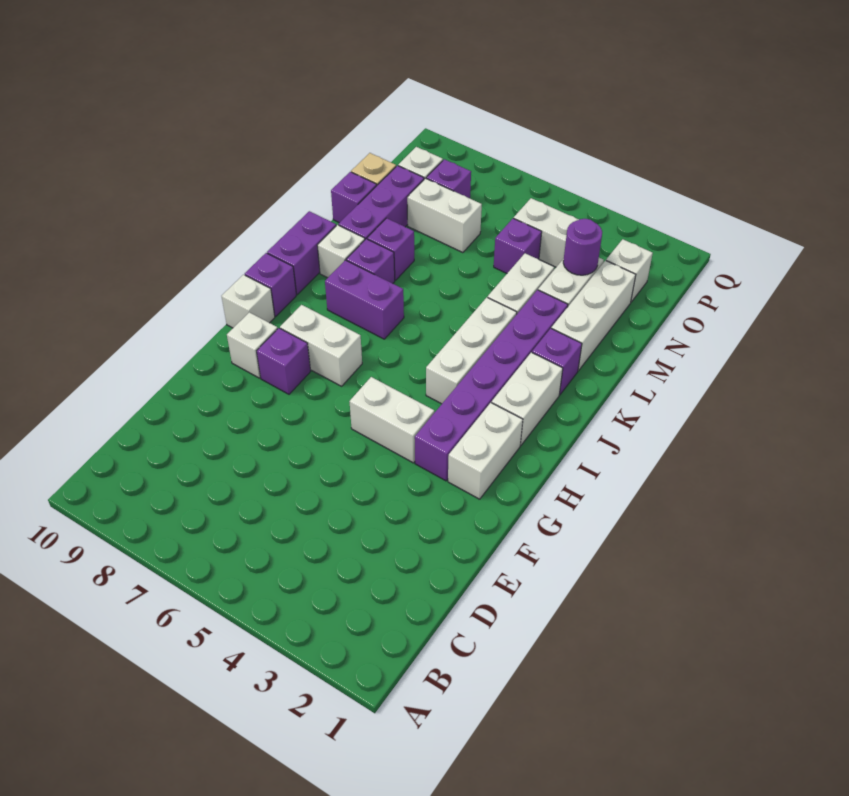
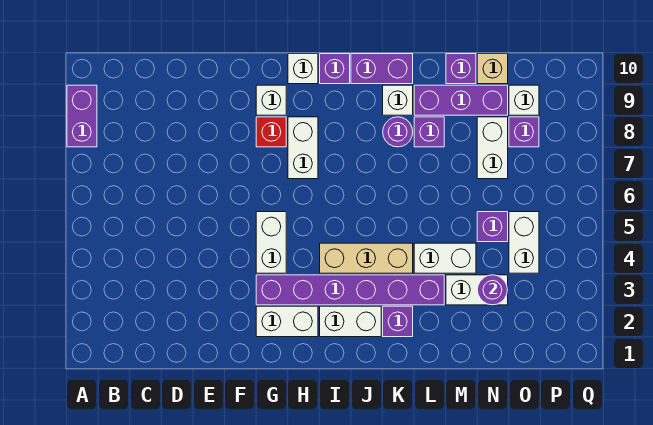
purple brick G8 level 1 -> red brick G8 level 1
white brick I4:K4 level 1 -> tan brick I4:K4 level 1
purple brick J7:J8 level 1 -> purple brick A8:A9 level 1
purple brick K8 level 1 -> purple round brick K8 level 1
white brick L2:N2 level 1 -> none
white brick O2 level 1 -> none

